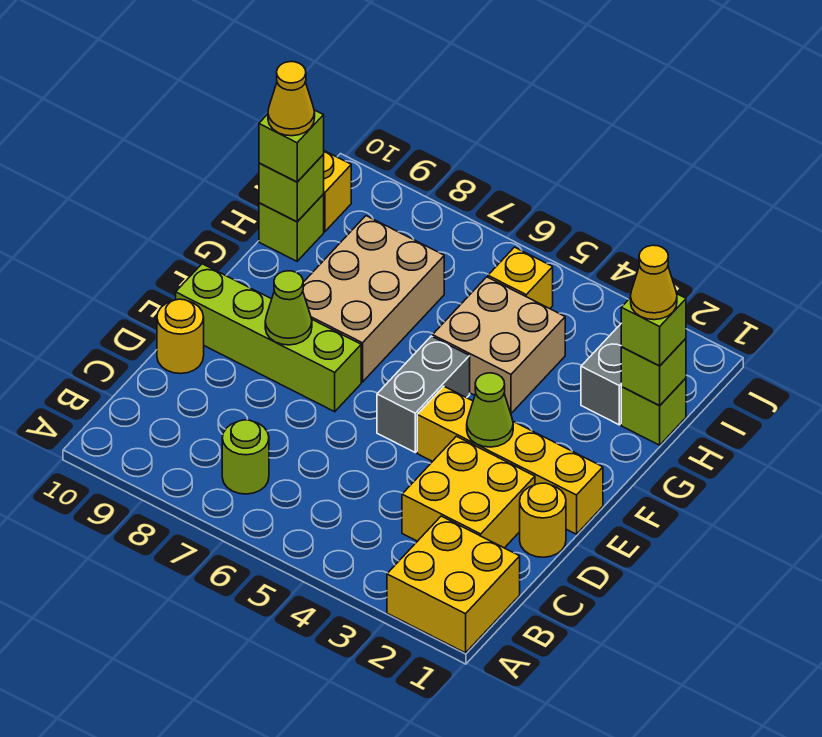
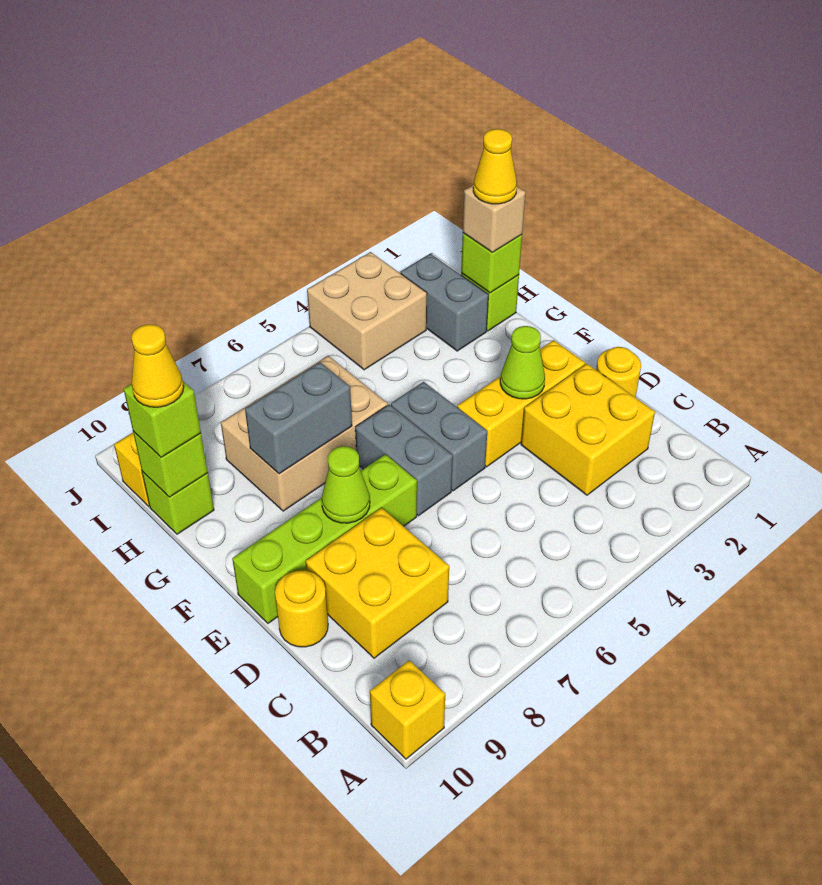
yellow brick A1:B2 level 1 -> yellow brick C8:D9 level 1
lime round brick B7 level 1 -> none
yellow brick E1:E4 level 1 -> yellow brick E2:E4 level 1
none -> grey brick E6:F6 level 1
tan brick F7:H8 level 1 -> tan brick G6:H8 level 1
tan brick G4:H5 level 1 -> tan brick I3:J4 level 1
none -> grey brick G7:G8 level 2
lime brick H1 level 3 -> tan brick H1 level 3
yellow brick I5 level 1 -> yellow brick A10 level 1

